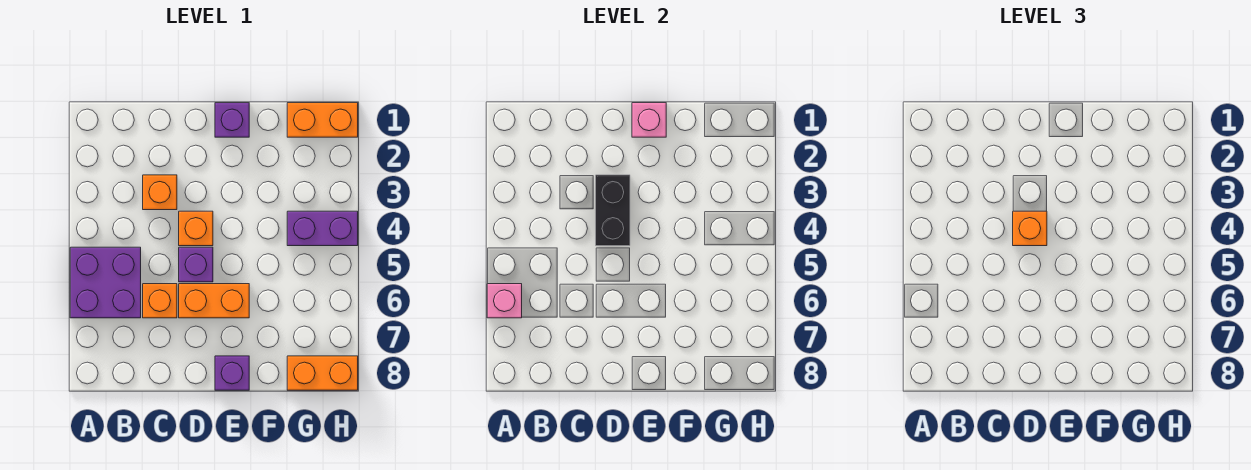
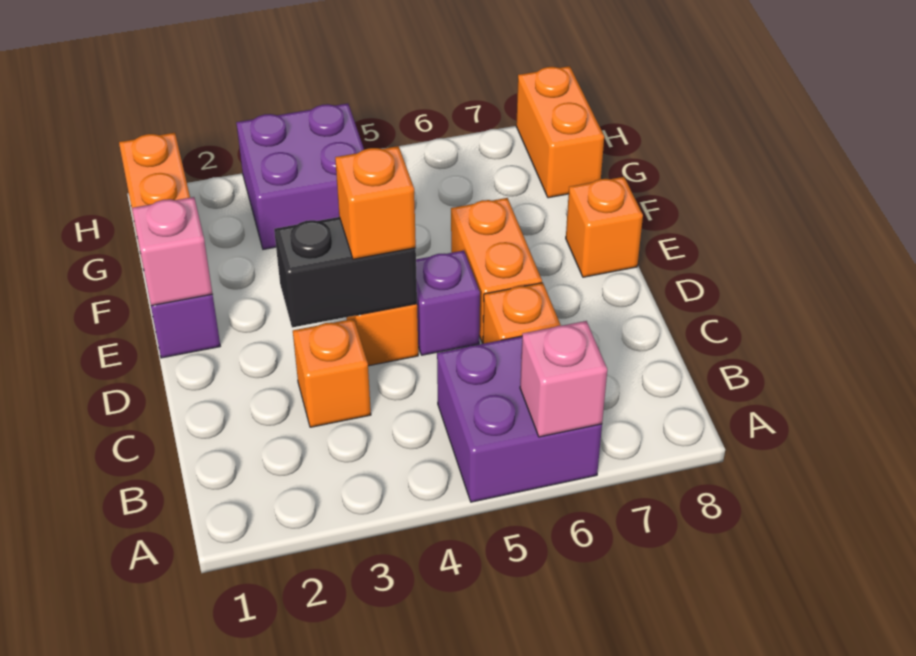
purple brick E8 level 1 -> orange brick E8 level 1
purple brick G4:H4 level 1 -> purple brick G3:H4 level 1

